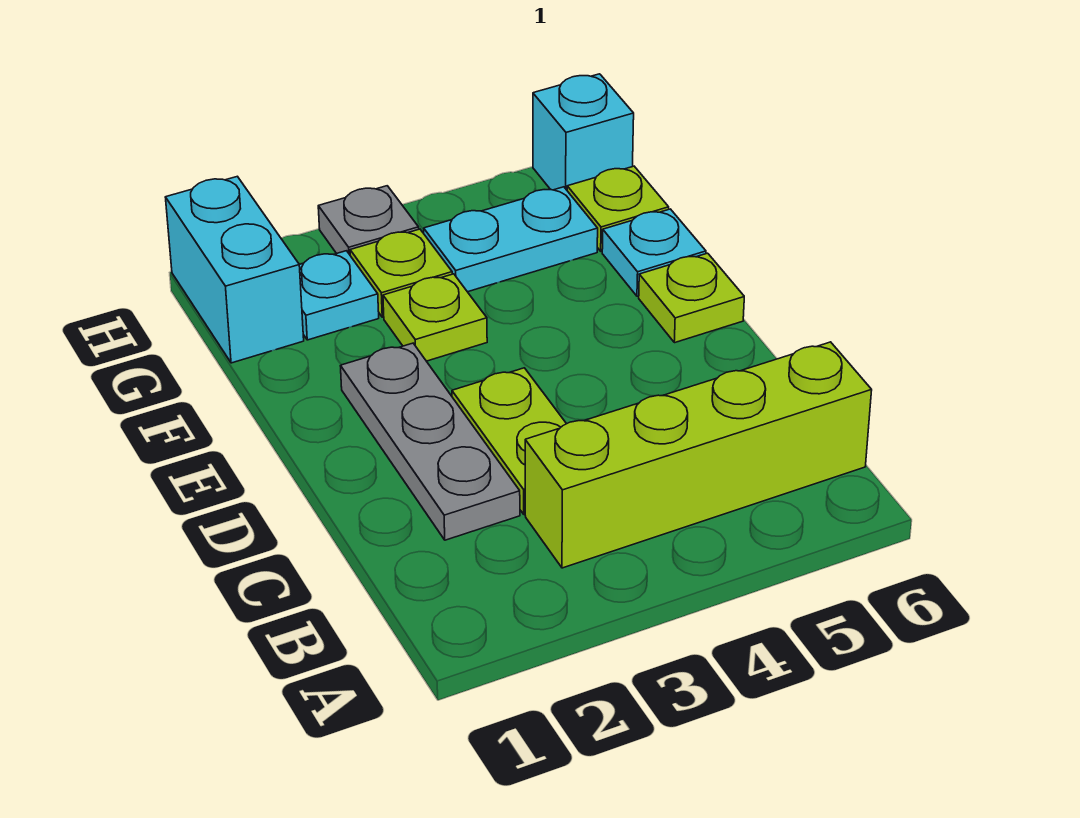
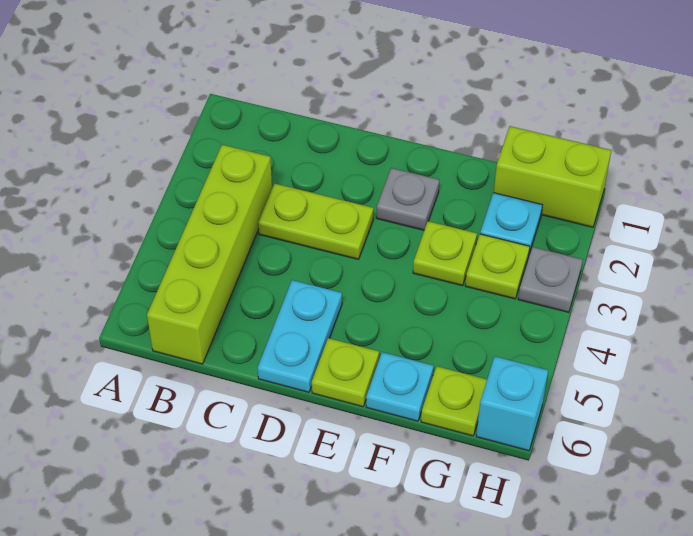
grey plate C2:E2 level 1 -> grey plate E2 level 1
cyan brick G1:H1 level 1 -> lime brick G1:H1 level 1
cyan plate G4:G5 level 1 -> cyan plate D5:D6 level 1

